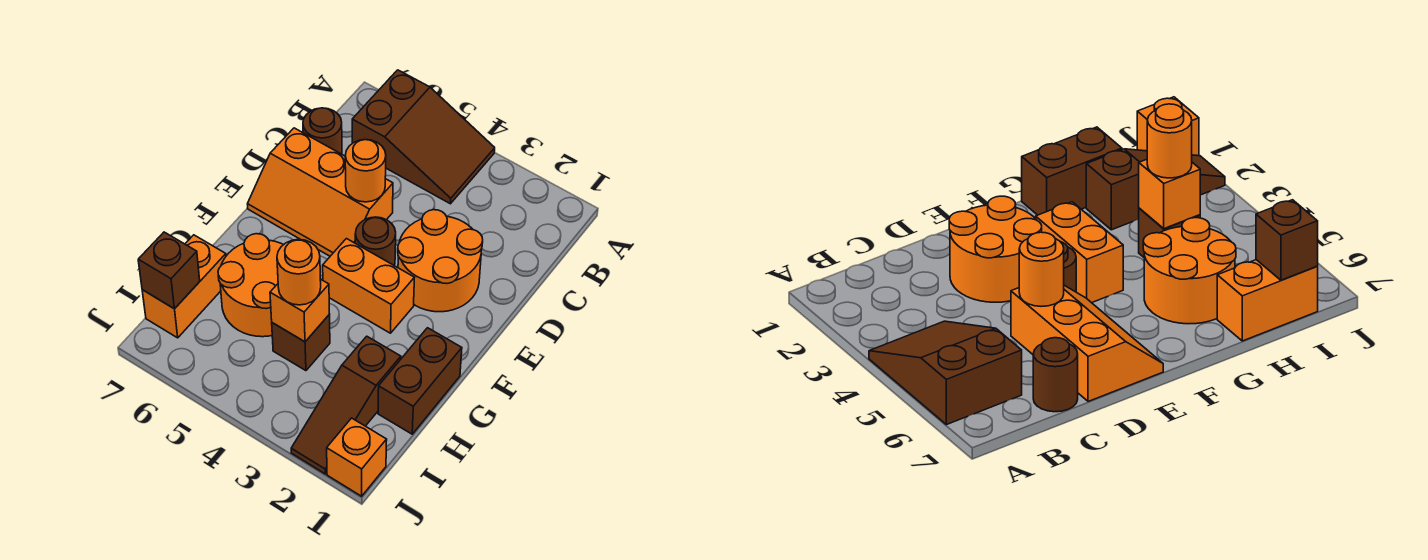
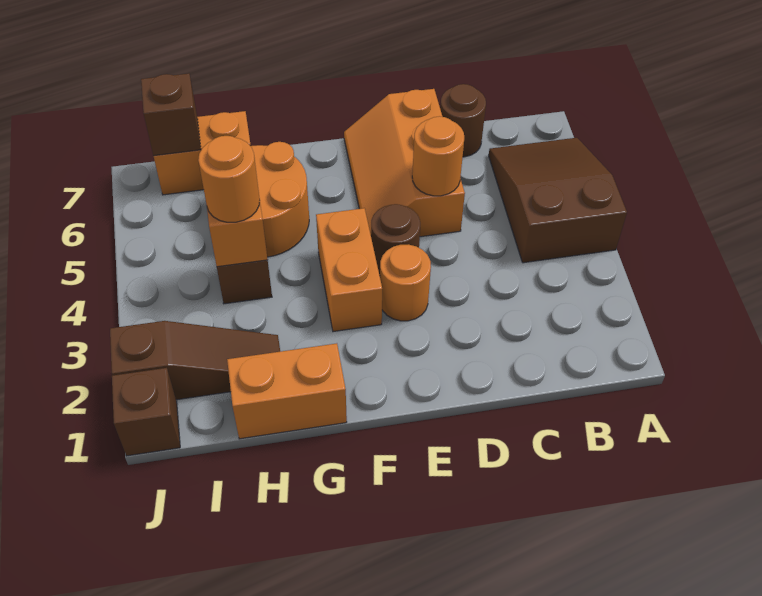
brown slope A4:B6 level 1 top 6 -> brown slope A4:B6 level 1 top 4
orange round brick D2:E3 level 1 -> orange round brick E3 level 1
brown brick G1:H1 level 1 -> orange brick G1:H1 level 1
brown slope H2:J2 level 1 top H -> brown slope H2:J2 level 1 top J
orange brick J1 level 1 -> brown brick J1 level 1

